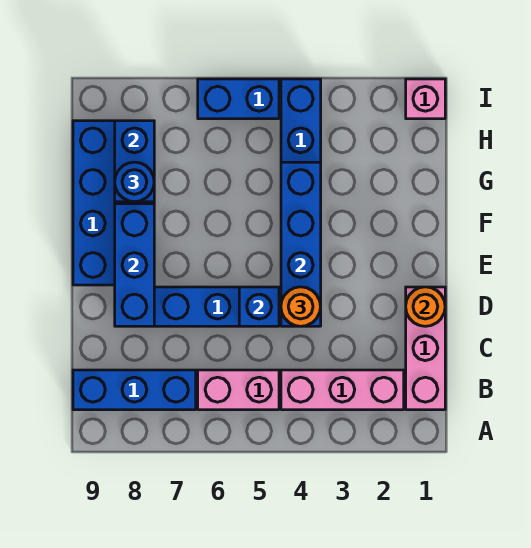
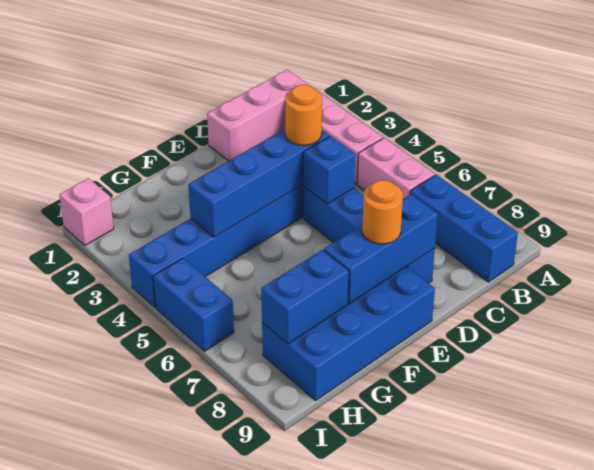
orange round brick D1 level 2 -> orange round brick E8 level 3
blue round brick G8 level 3 -> none

